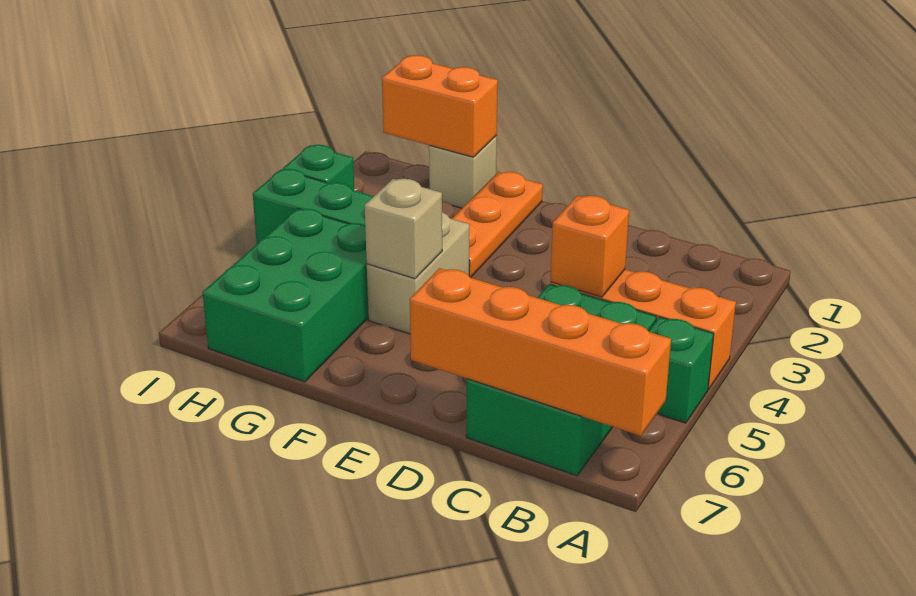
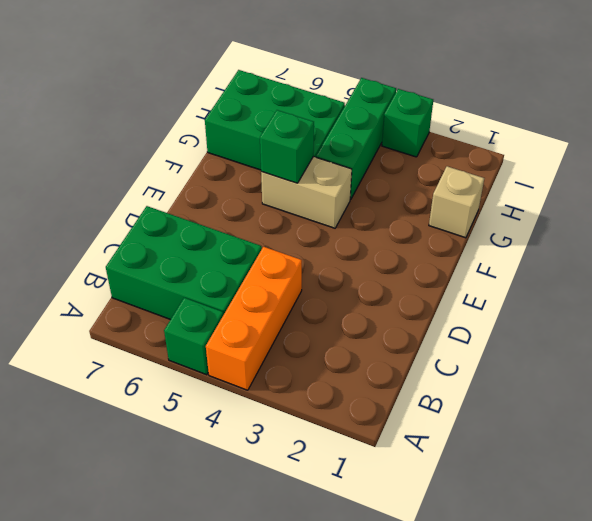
orange brick A7:D7 level 2 -> none
orange brick C4 level 2 -> none
orange plate F1:F3 level 1 -> none
tan brick F5 level 2 -> green brick F5 level 2
orange brick G1:H1 level 2 -> none

